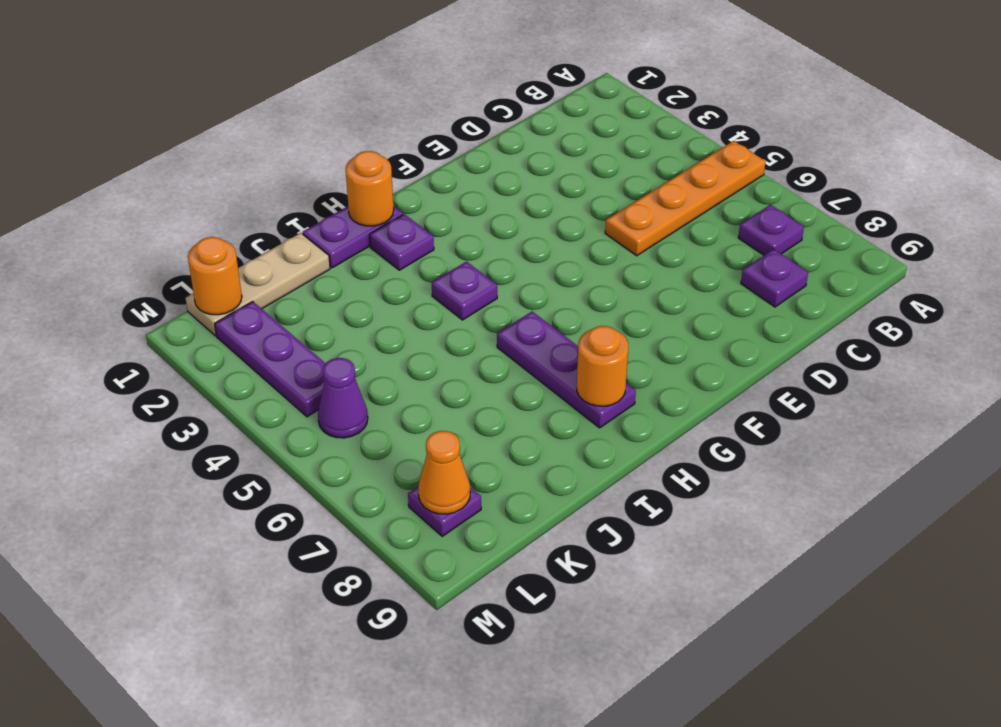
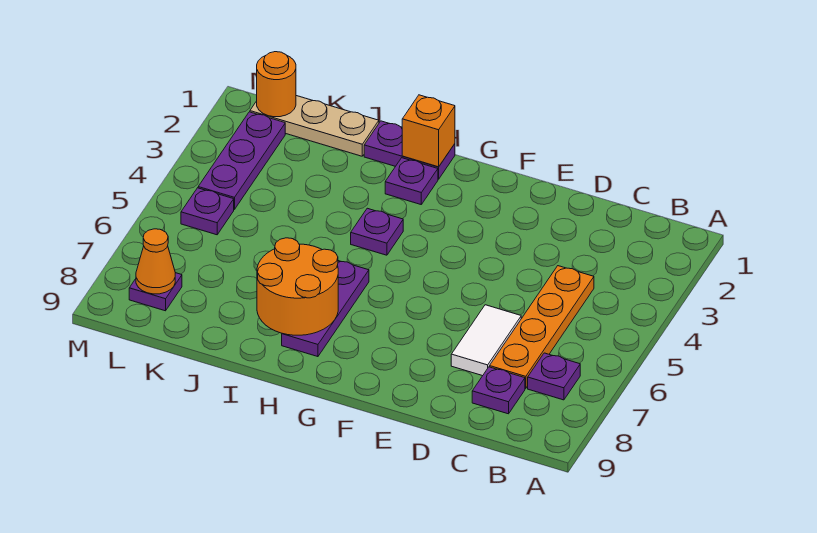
orange plate A5:D5 level 1 -> orange plate C4:C7 level 1
none -> white tile D6:D7 level 1
orange round brick H1 level 2 -> orange brick H1 level 2
orange round brick H8 level 2 -> orange round brick H7:I8 level 2
purple cone L5 level 1 -> purple plate L5 level 1

